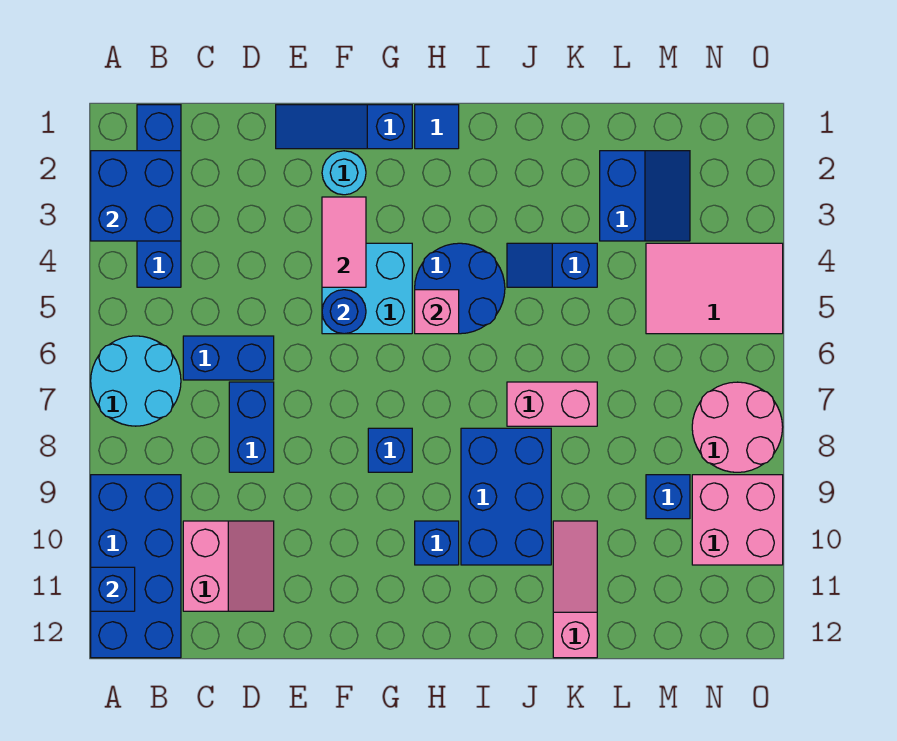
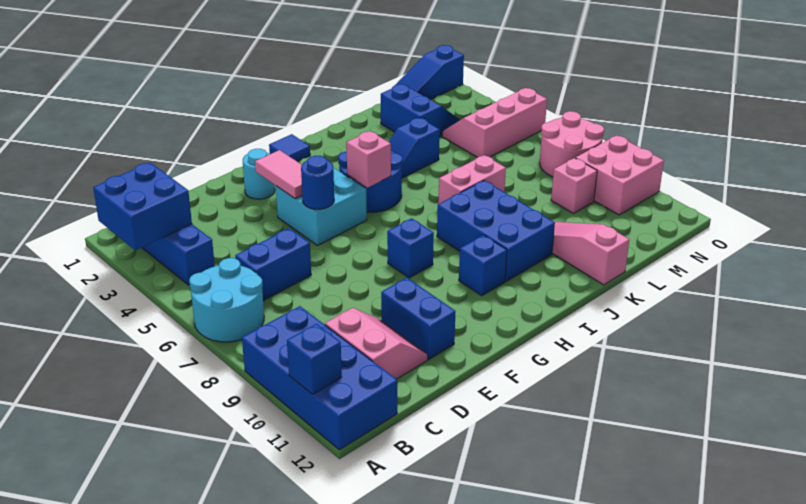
blue brick D7:D8 level 1 -> blue brick E10:E11 level 1
blue slope E1:G1 level 1 top G -> blue slope M1:O1 level 1 top O
pink tile M4:O5 level 1 -> pink slope M4:O5 level 1 top 5
blue brick M9 level 1 -> pink brick M9 level 1

